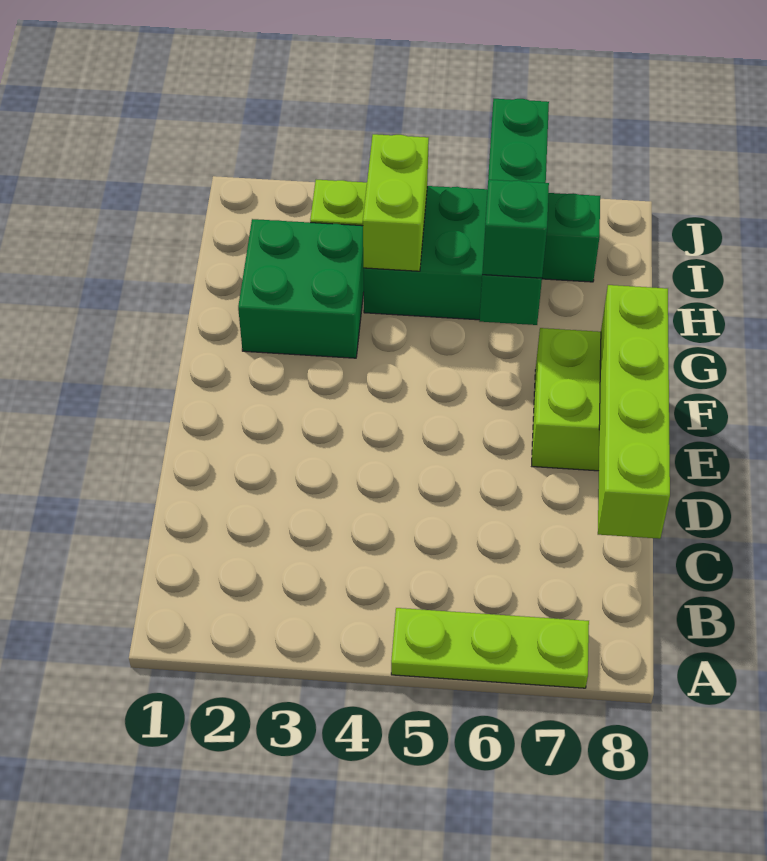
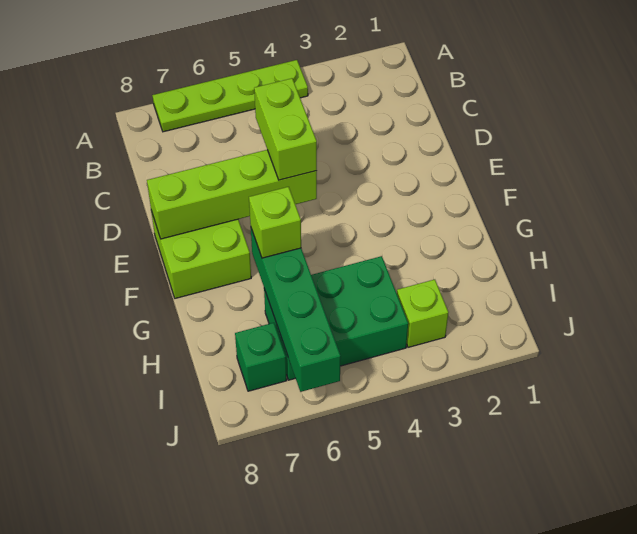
lime plate A5:A7 level 1 -> lime plate A4:A7 level 1
lime brick C8:F8 level 2 -> lime brick E5:E8 level 2
green brick G2:H3 level 1 -> none
green brick G6 level 3 -> lime brick G6 level 3
lime brick H4:I4 level 2 -> lime brick D5:E5 level 3

